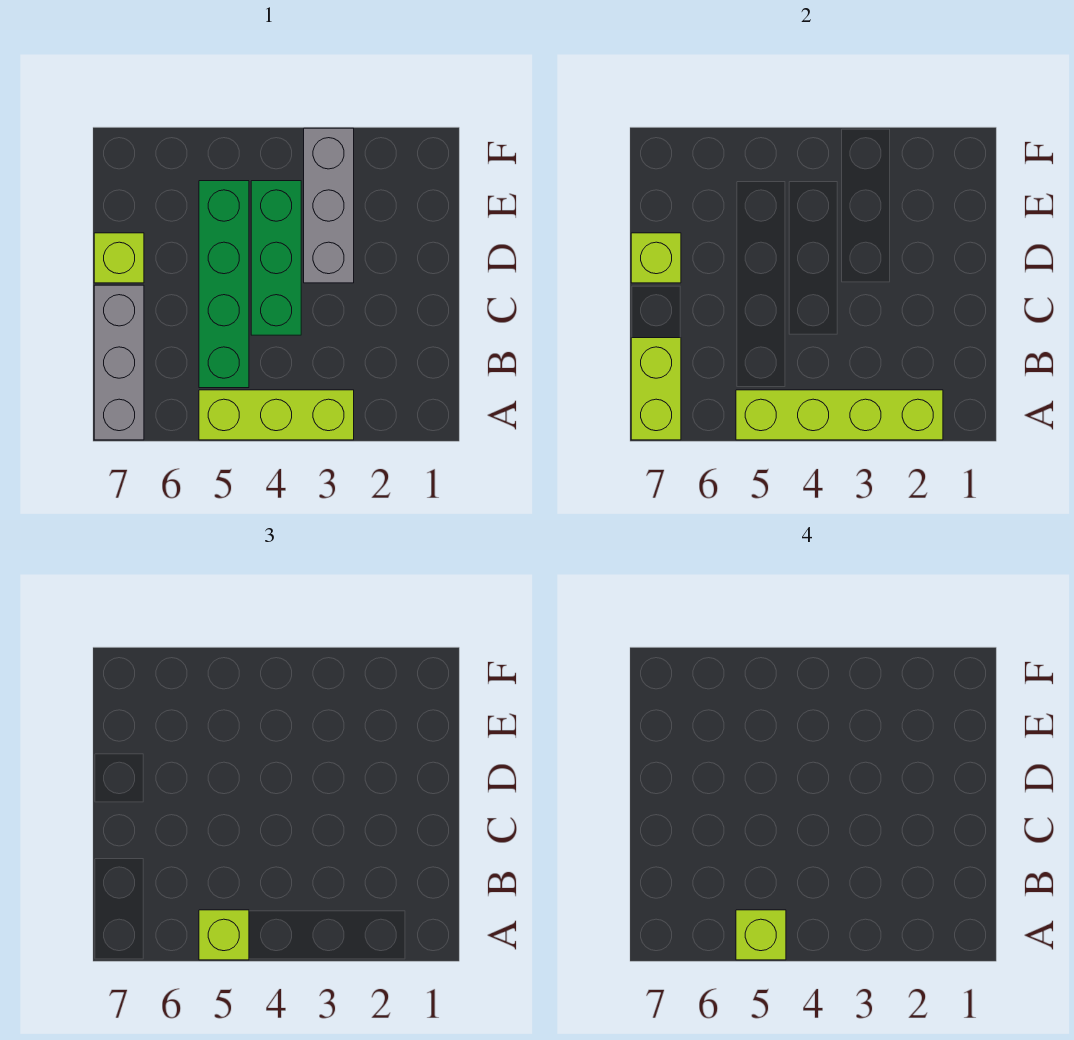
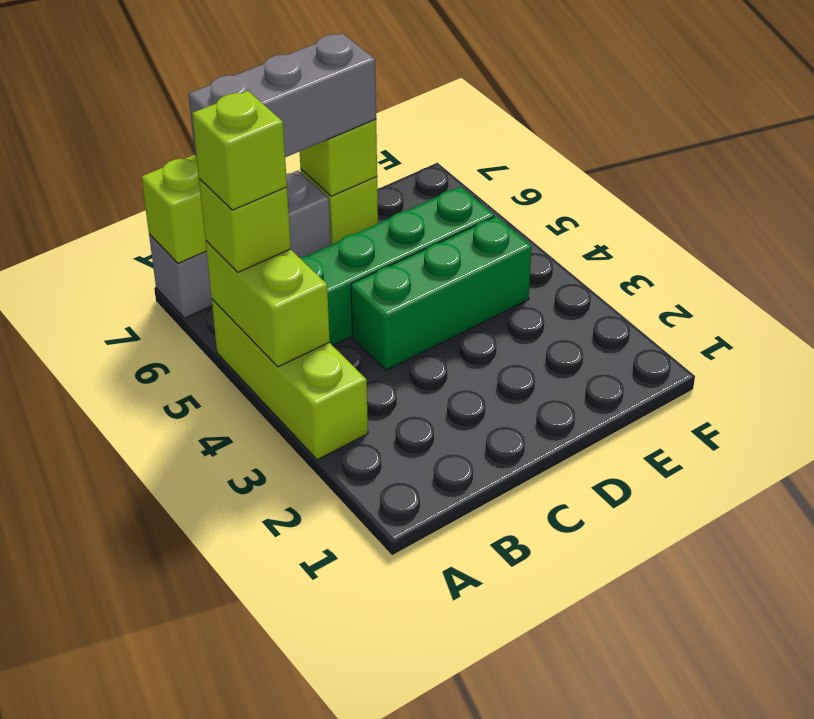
lime brick A2:A5 level 2 -> lime brick A4:A5 level 2
grey brick D3:F3 level 1 -> grey brick B7:D7 level 3

